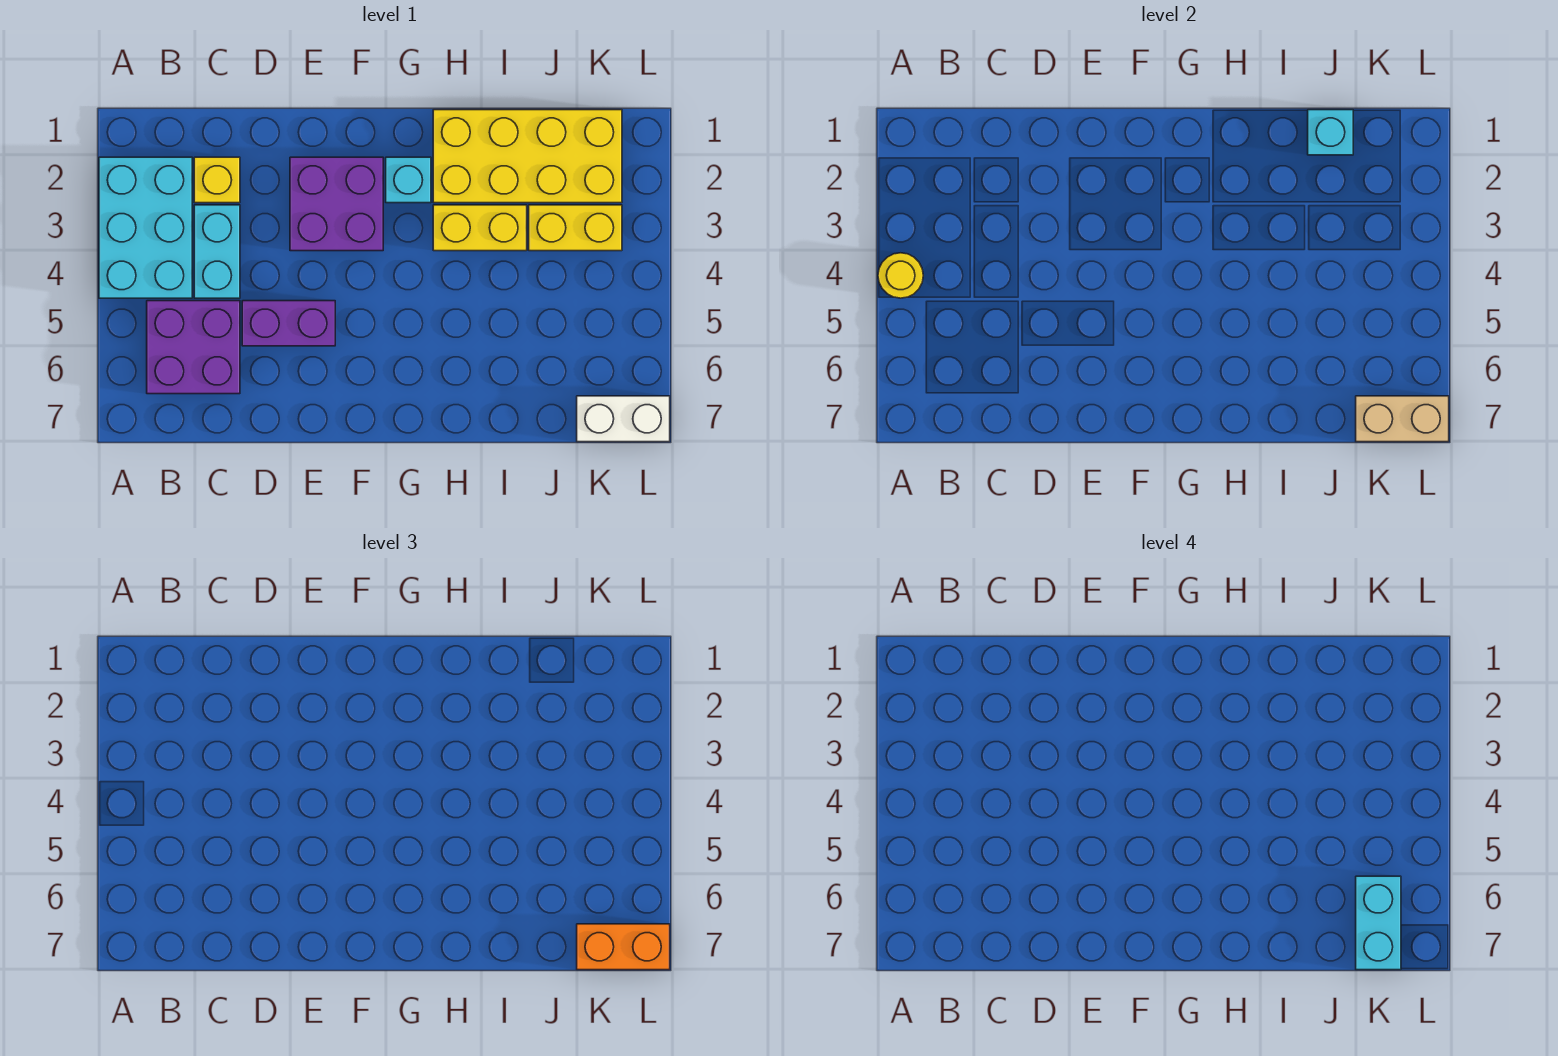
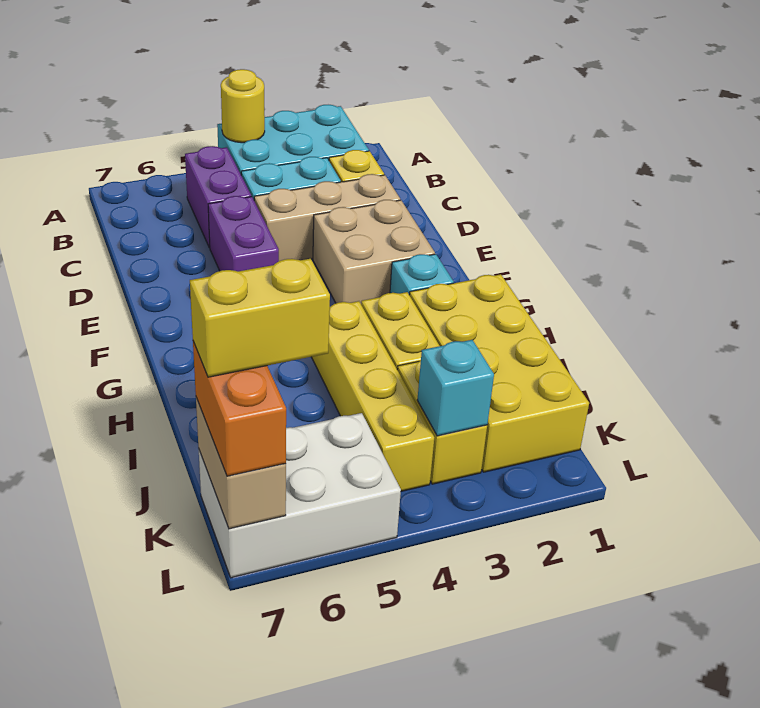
purple brick B5:C6 level 1 -> purple brick B5:C5 level 1
none -> tan brick D2:D4 level 1
purple brick E2:F3 level 1 -> tan brick E2:F3 level 1
none -> yellow brick H4:K4 level 1
cyan brick J1 level 2 -> cyan brick K3 level 2
cyan brick K6:K7 level 4 -> yellow brick K6:K7 level 4
white brick K7:L7 level 1 -> white brick K5:L7 level 1

